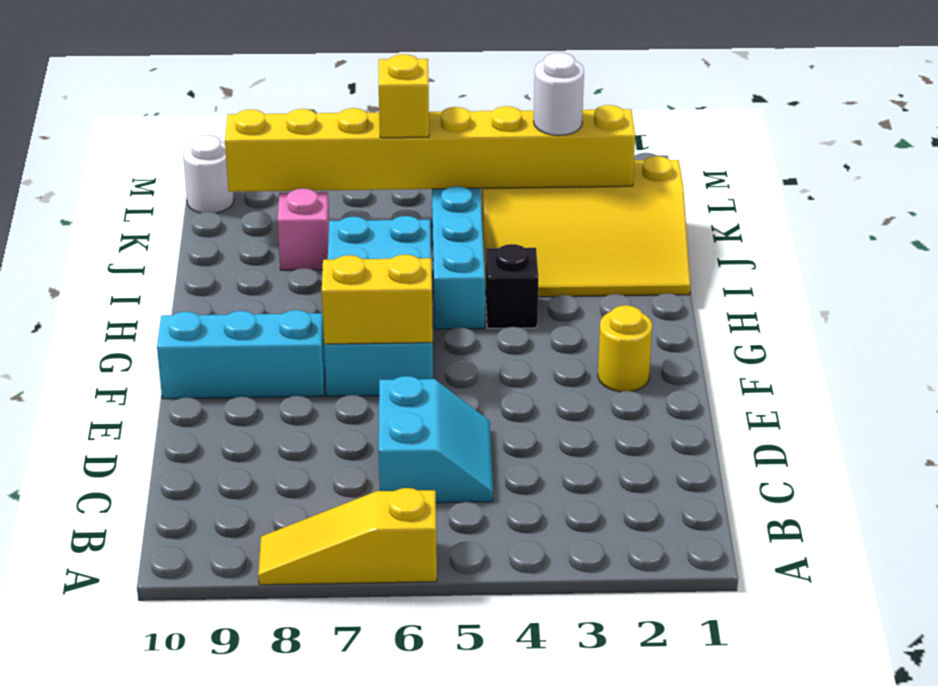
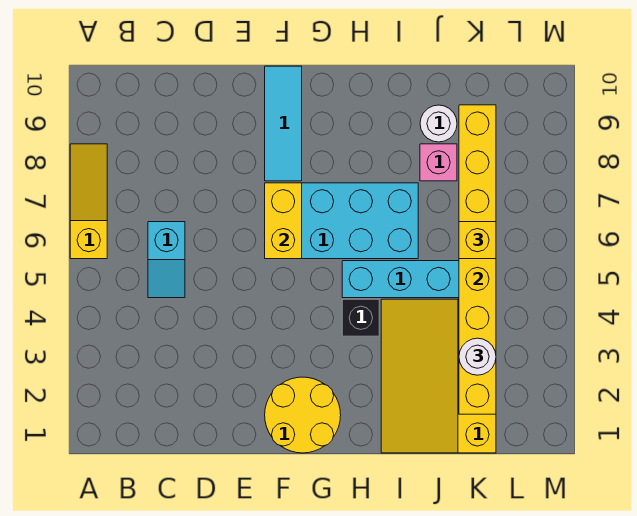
cyan slope C5:D6 level 1 top 6 -> cyan slope C5:C6 level 1 top 6
yellow round brick F2 level 1 -> yellow round brick F1:G2 level 1
cyan brick F8:F10 level 1 -> cyan tile F8:F10 level 1
white round brick L10 level 1 -> white round brick J9 level 1

